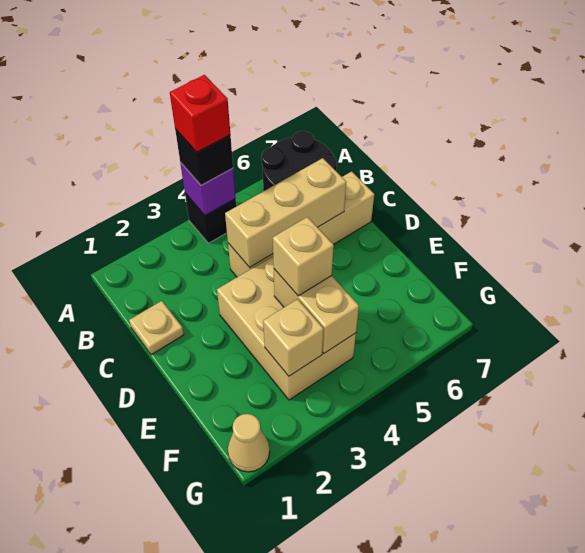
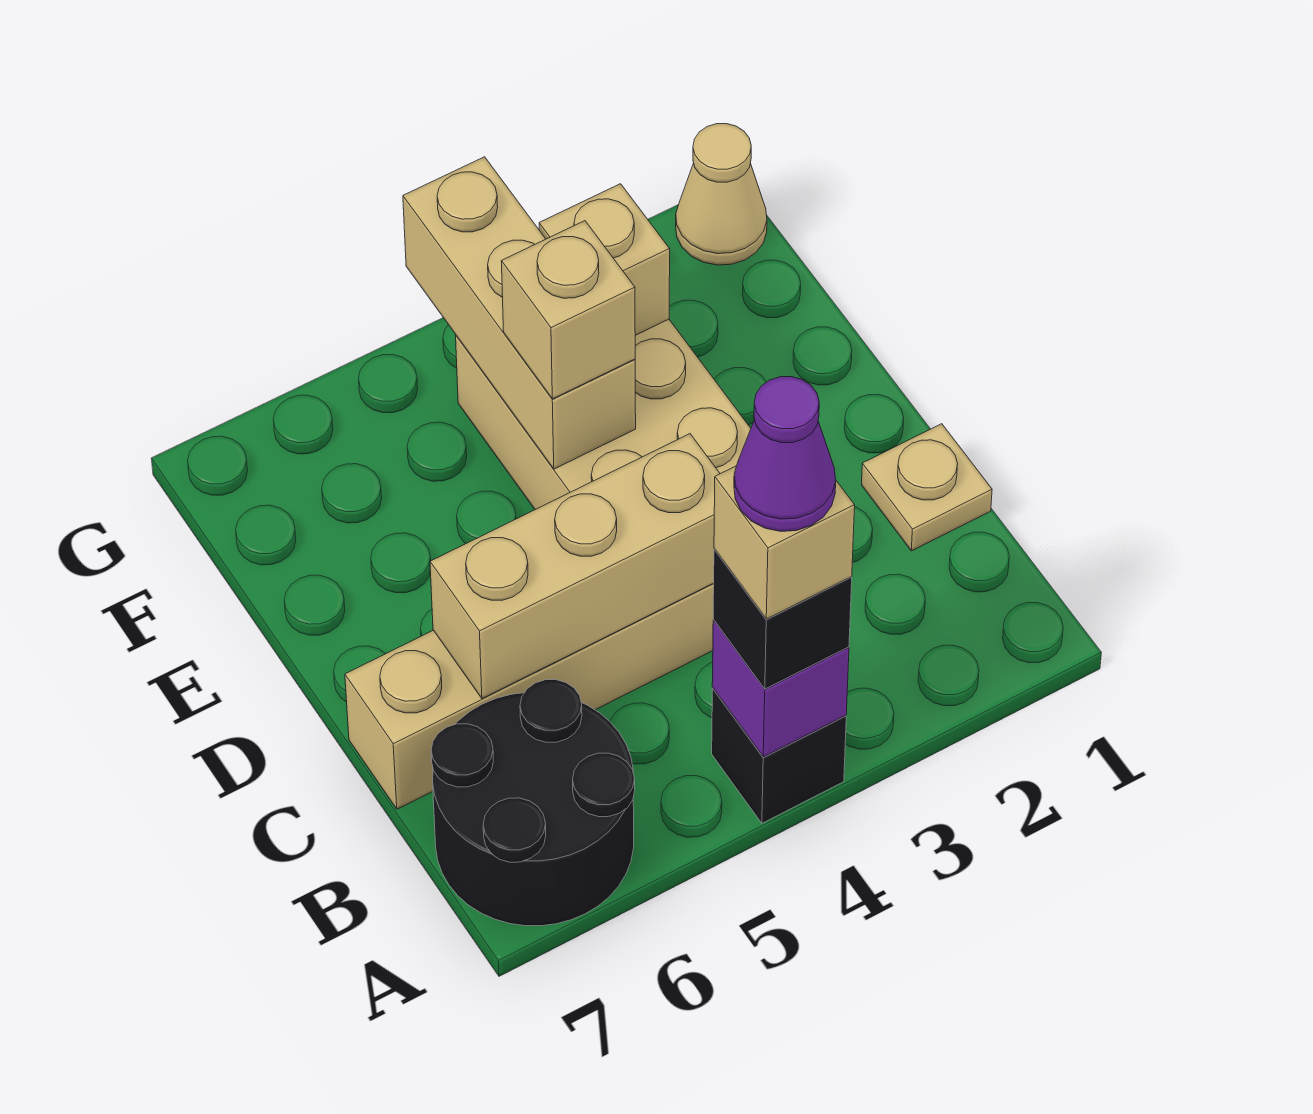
red brick A4 level 4 -> tan brick A4 level 4
none -> purple cone A4 level 5
tan brick E4:F4 level 2 -> tan brick E4:G4 level 2

